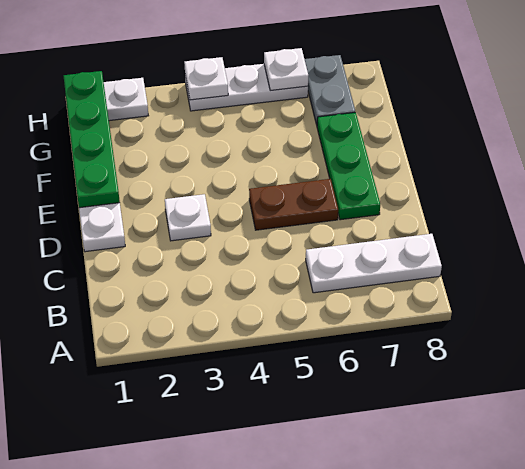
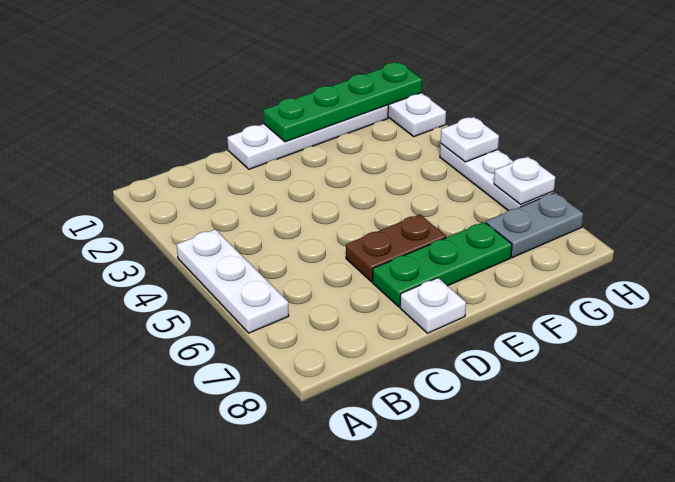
white plate B6:B8 level 1 -> white plate A4:A6 level 1
white plate D3 level 1 -> white plate D8 level 1
brown plate D5:D6 level 1 -> brown plate D6:E6 level 1

